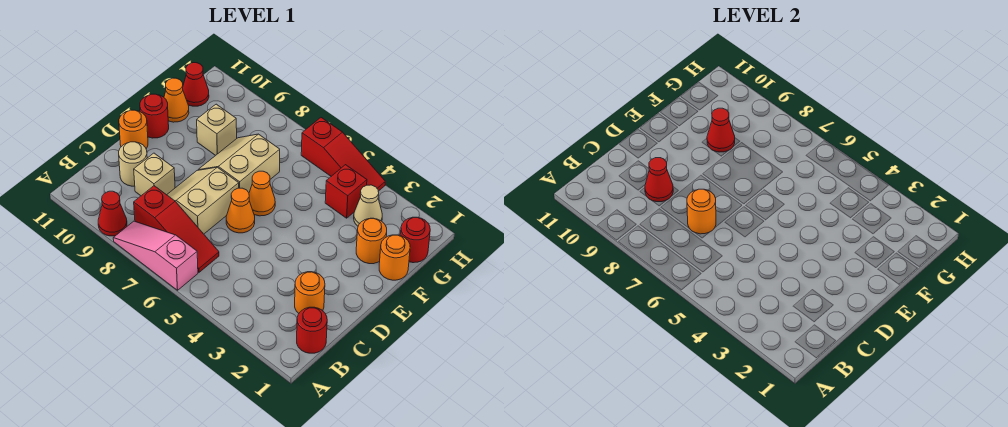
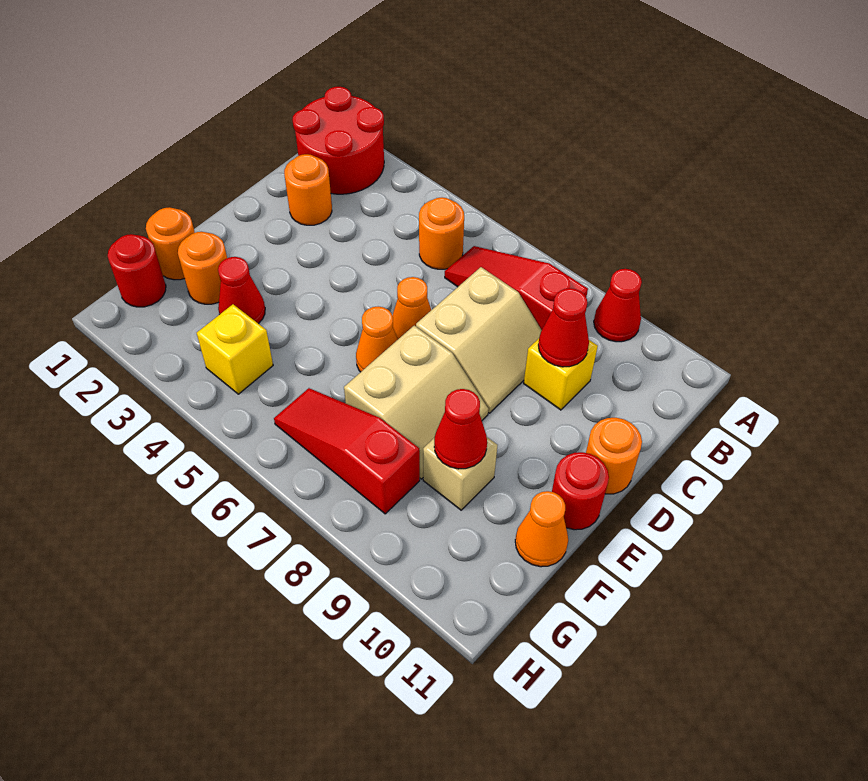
pink slope A6:A8 level 1 top 6 -> none
red round brick B1 level 1 -> red round brick A1:B2 level 1
orange round brick C7 level 2 -> orange round brick B5 level 1
tan brick C9 level 1 -> yellow brick C9 level 1
tan round brick C10 level 1 -> none
tan cone G3 level 1 -> none
red brick G4 level 1 -> yellow brick G4 level 1
red cone G11 level 1 -> red cone F3 level 1
red slope H4:H6 level 1 top 6 -> red slope G6:G8 level 1 top 8

